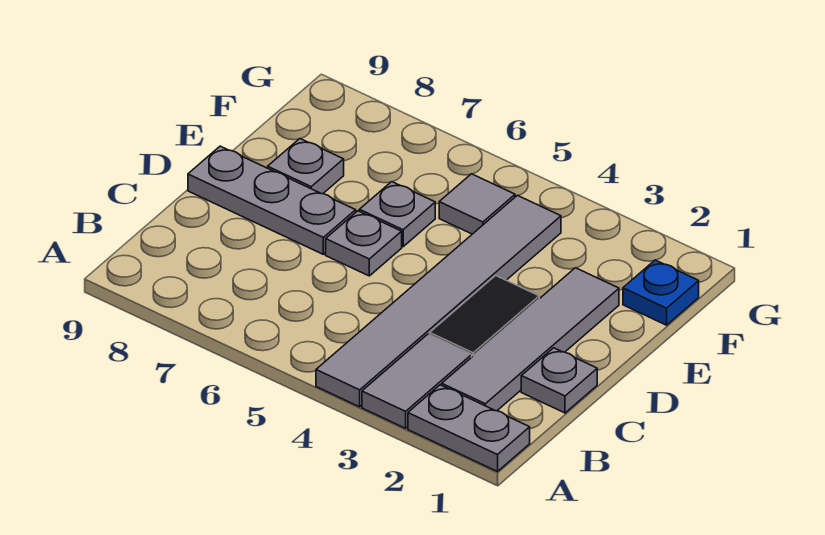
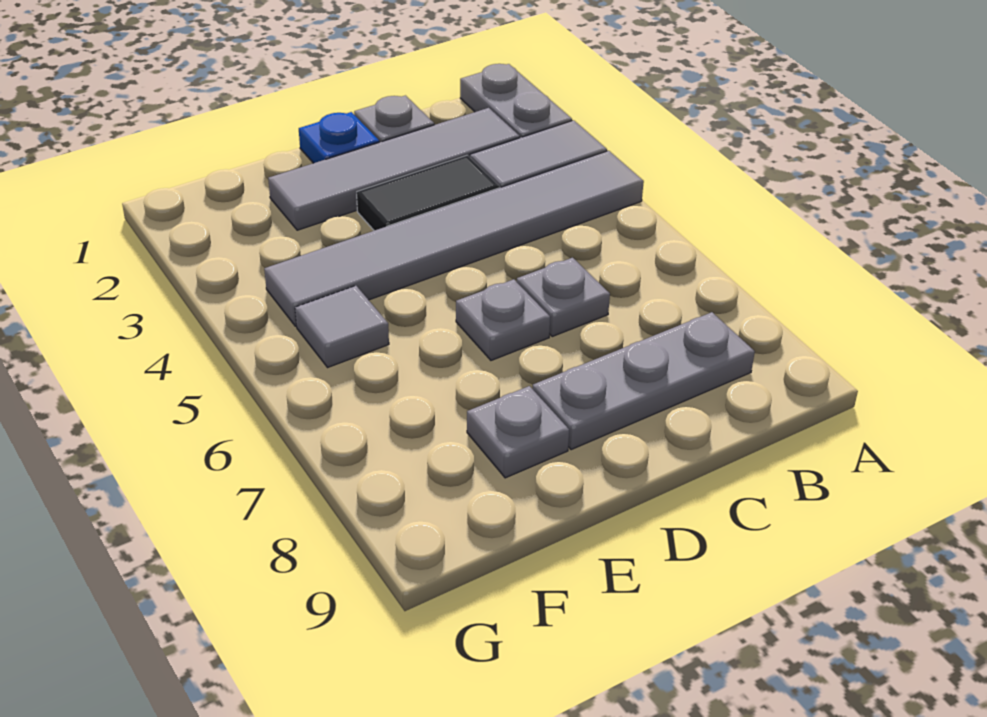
grey plate D7:D9 level 1 -> grey plate B8:D8 level 1
grey plate E6 level 1 -> grey plate C6 level 1
blue plate F1 level 1 -> blue plate D1 level 1

